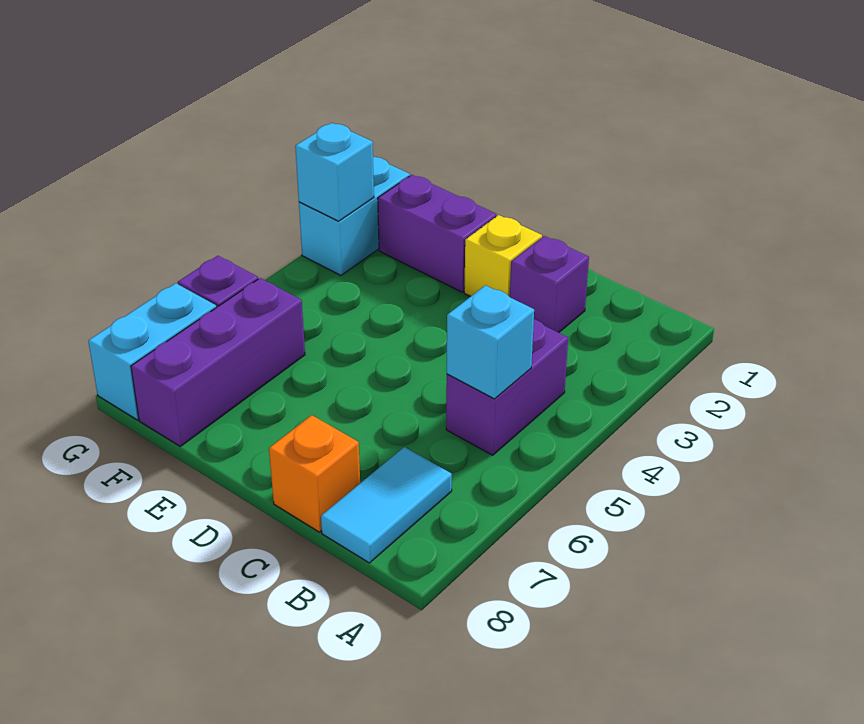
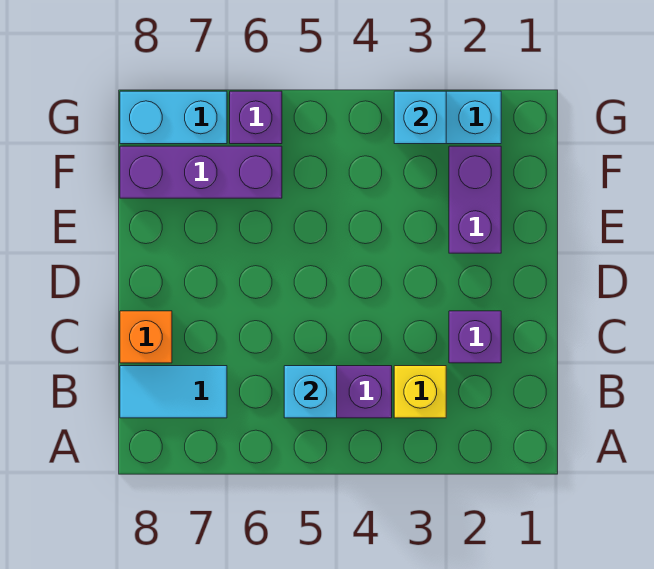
yellow brick D2 level 1 -> yellow brick B3 level 1

